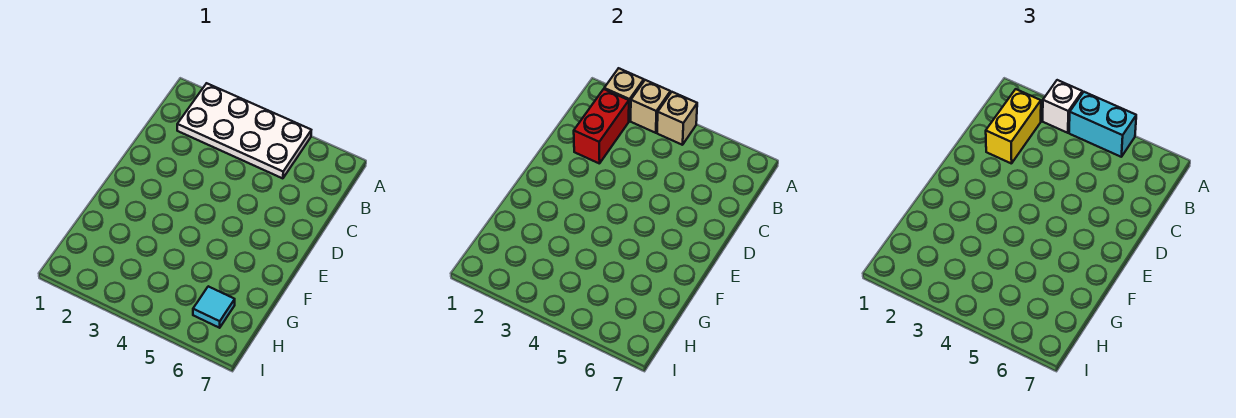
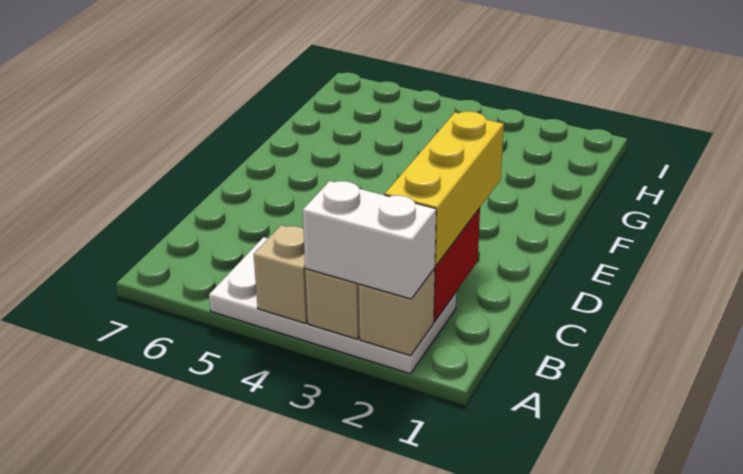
white brick A3 level 3 -> white brick A2:A3 level 3
cyan brick A4:A5 level 3 -> none
yellow brick B2:C2 level 3 -> yellow brick B2:D2 level 3
cyan tile H6 level 1 -> none

